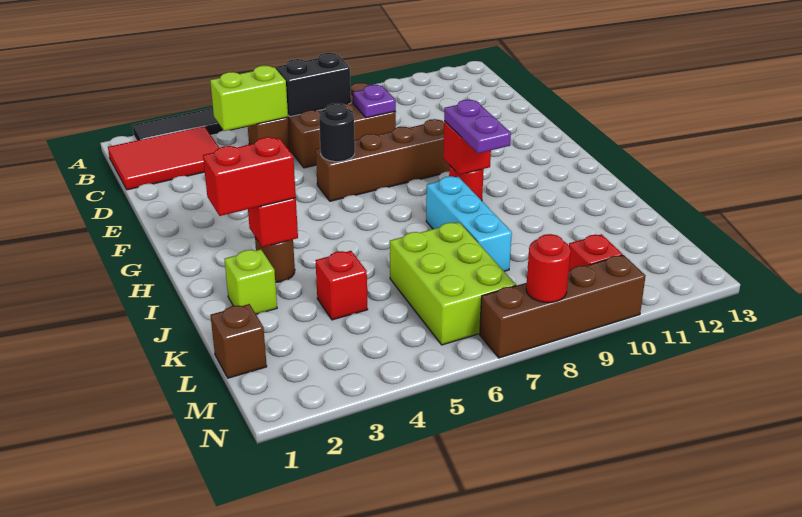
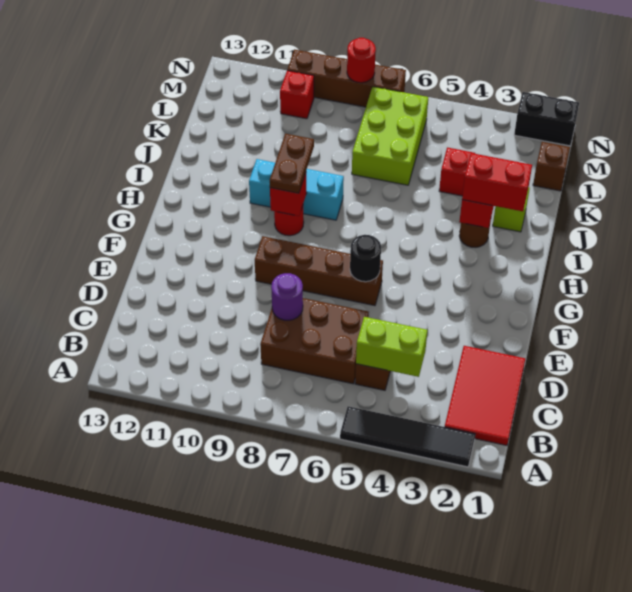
red tile B1:C3 level 1 -> red tile B1:D2 level 1
black brick C6:C7 level 2 -> black brick N1:N2 level 1
purple plate D8 level 2 -> purple round brick D8 level 2
purple plate H9:I9 level 3 -> brown plate H9:I9 level 3
cyan brick I8:K8 level 1 -> cyan brick I8:I10 level 1

